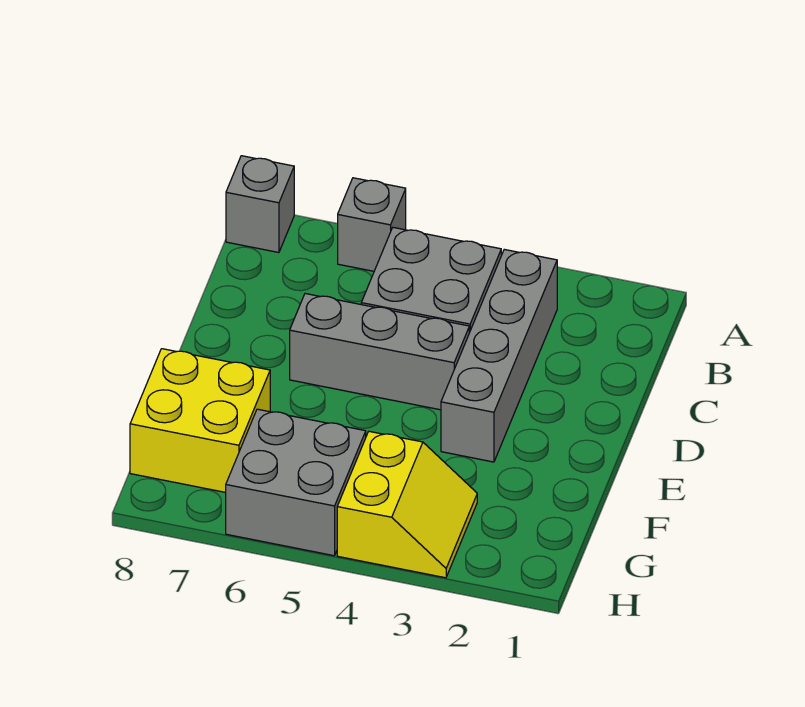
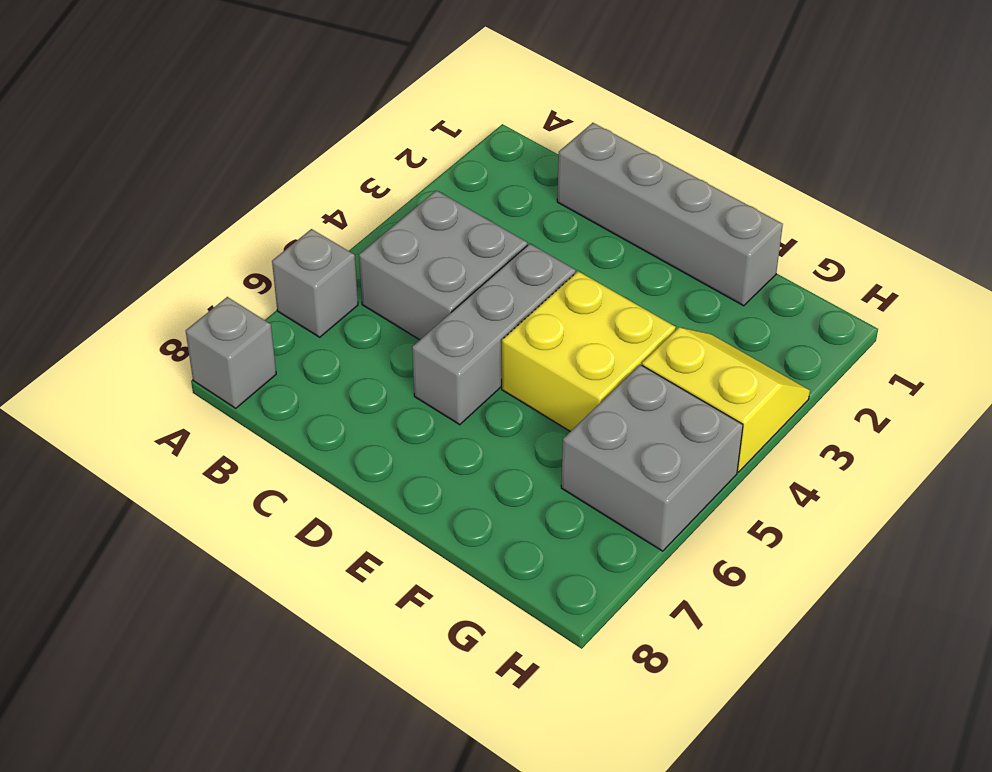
grey brick B3:E3 level 1 -> grey brick C1:F1 level 1
yellow brick F7:G8 level 1 -> yellow brick E4:F5 level 1

